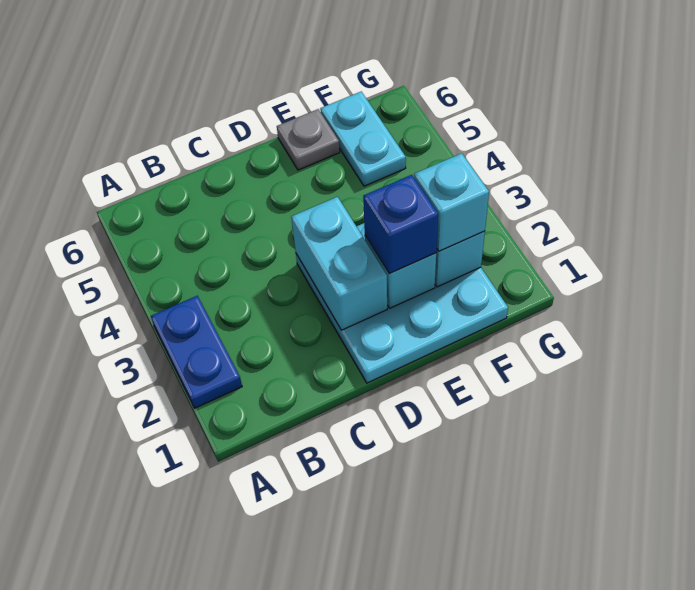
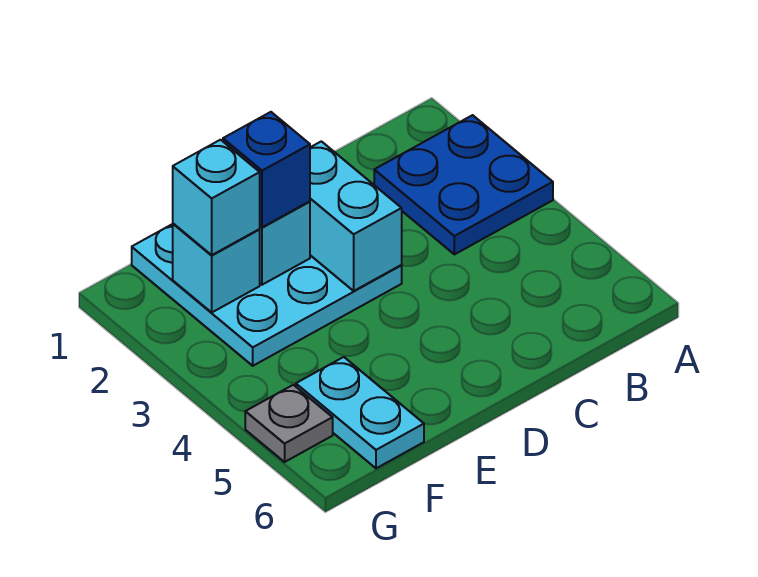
blue plate A2:A3 level 1 -> blue plate A2:B3 level 1
grey plate E6 level 1 -> grey plate G5 level 1

